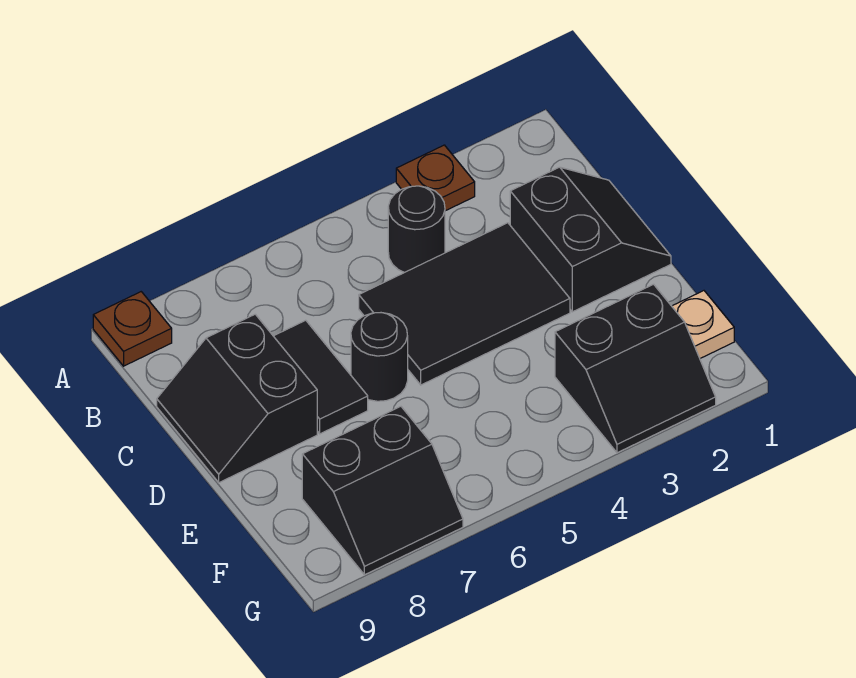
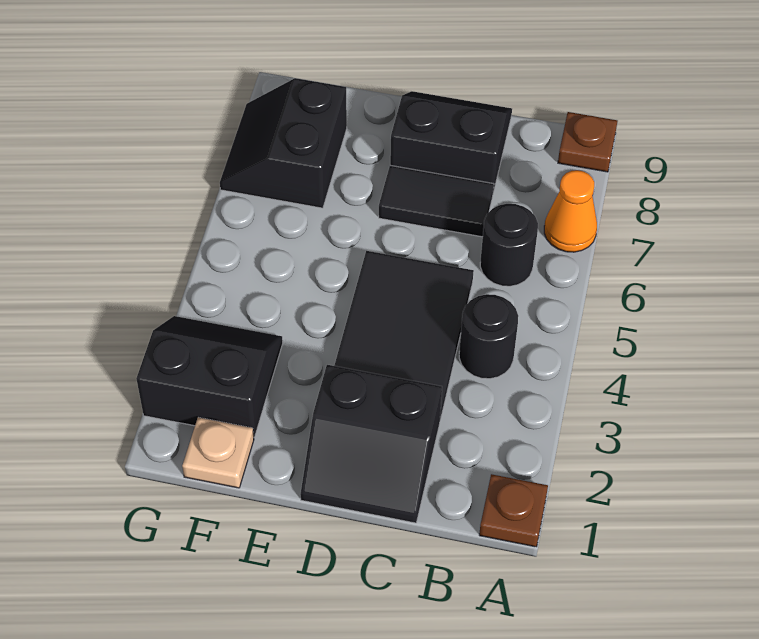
brown plate A3 level 1 -> brown plate A1 level 1
none -> orange cone A7 level 1
black round brick D6 level 1 -> black round brick B6 level 1
black slope F2:G3 level 1 top F -> black slope F2:G3 level 1 top 2

